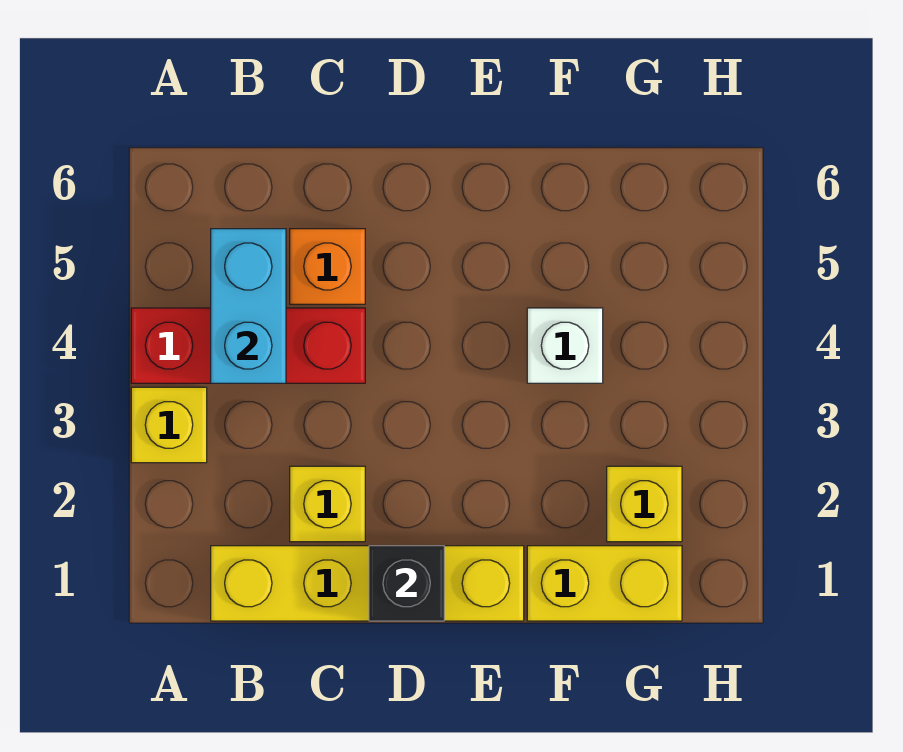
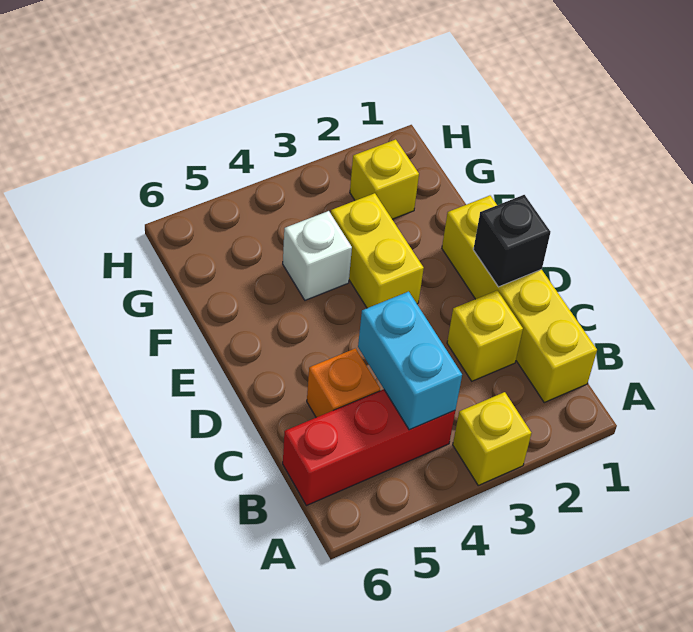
red brick A4:C4 level 1 -> red brick B4:B6 level 1
cyan brick B4:B5 level 2 -> cyan brick B4:C4 level 2
yellow brick F1:G1 level 1 -> yellow brick E3:F3 level 1

